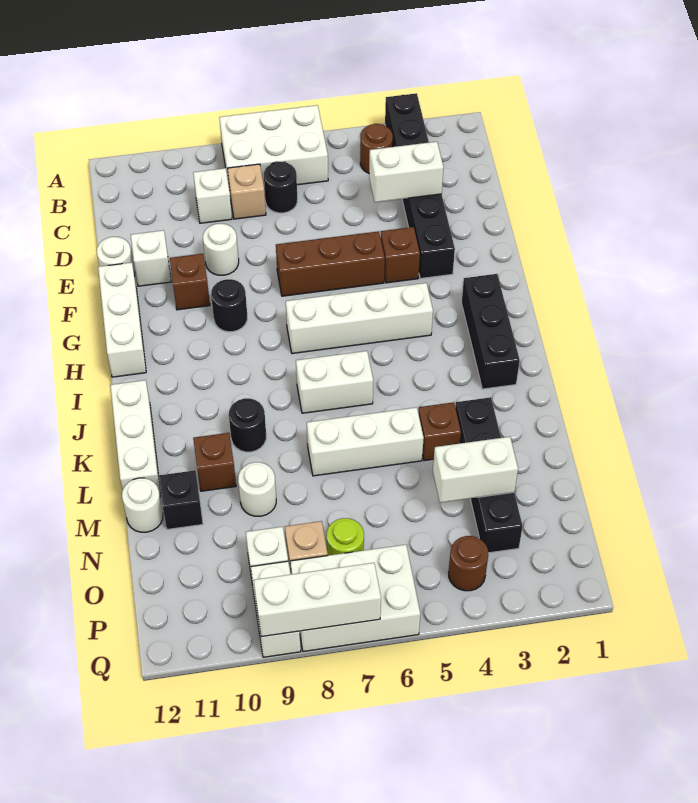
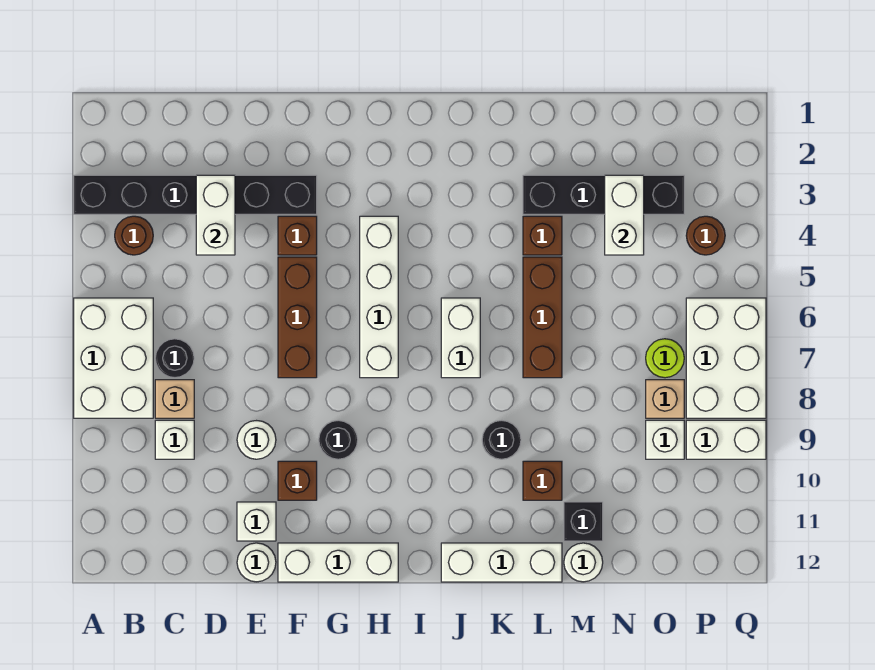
black brick H2:J2 level 1 -> none
white brick L5:L7 level 1 -> brown brick L5:L7 level 1
white round brick M9 level 1 -> none
white brick Q7:Q9 level 2 -> none

